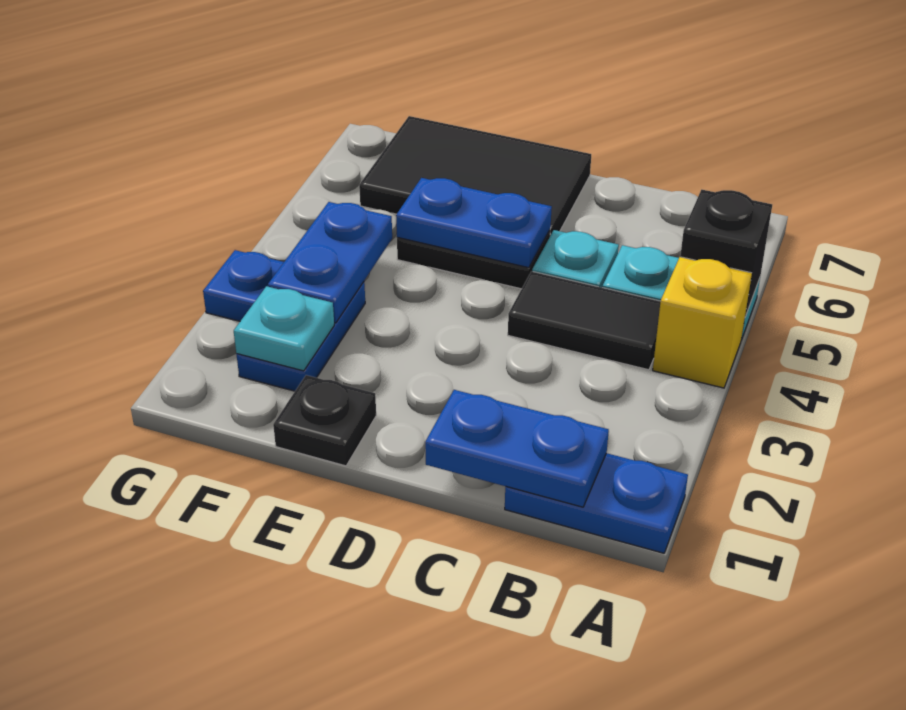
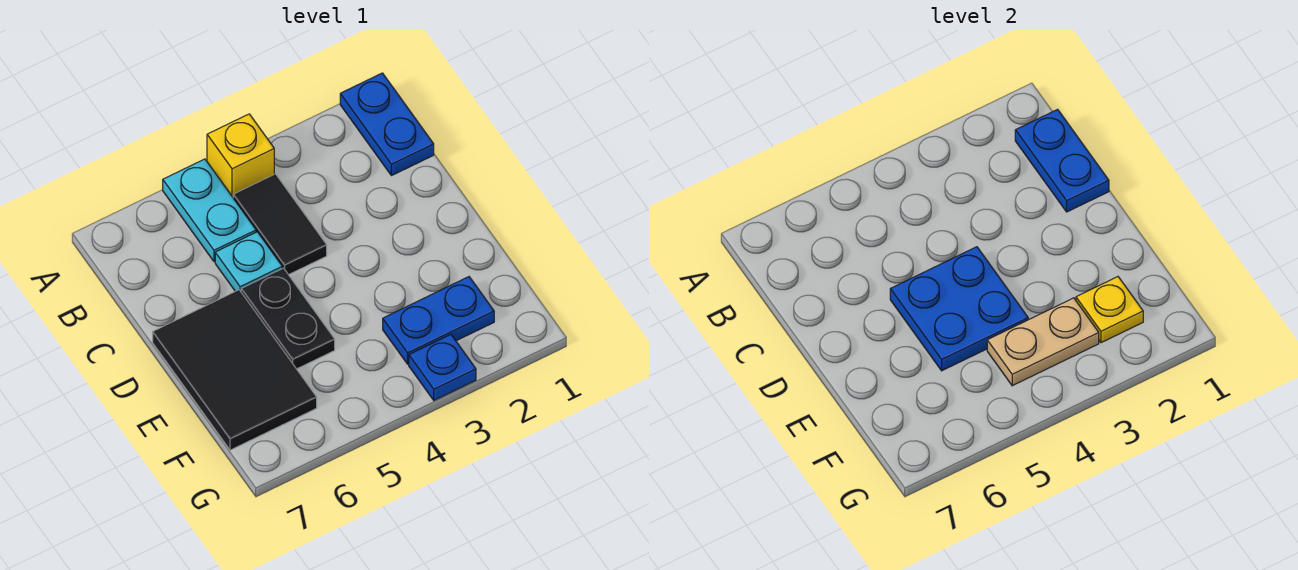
black brick A5 level 2 -> none
blue plate D5:E5 level 2 -> blue plate D4:E5 level 2
black plate E1 level 1 -> none
cyan plate F2 level 2 -> yellow plate F2 level 2
blue plate F3:F4 level 2 -> tan plate F3:F4 level 2

